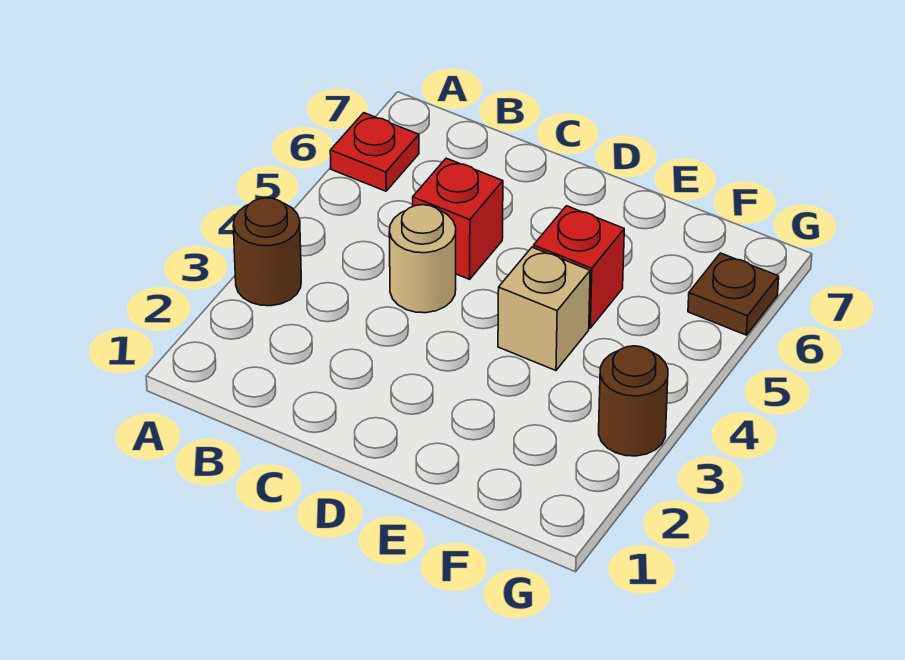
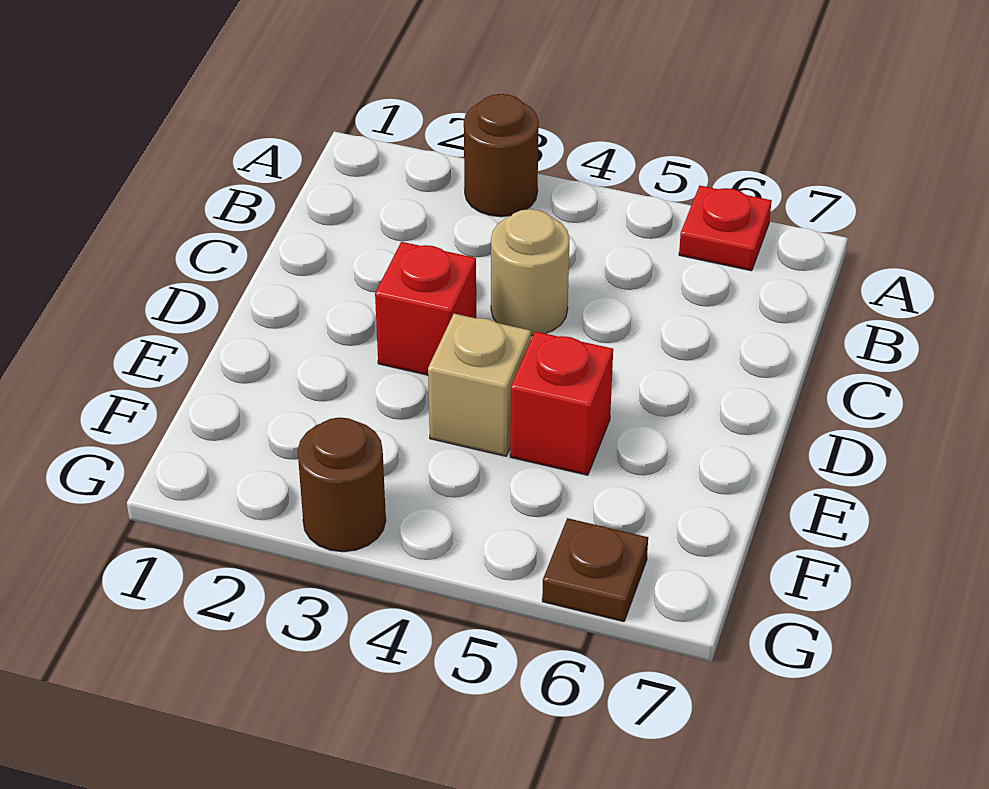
red brick C5 level 1 -> red brick D3 level 1

